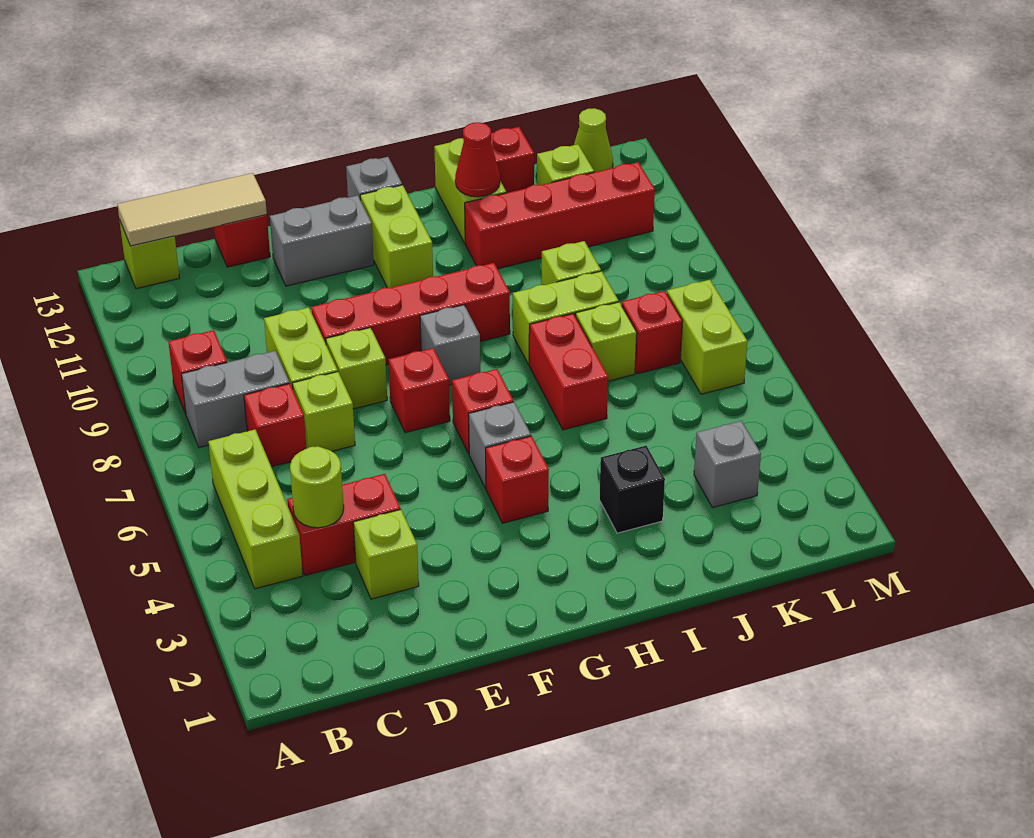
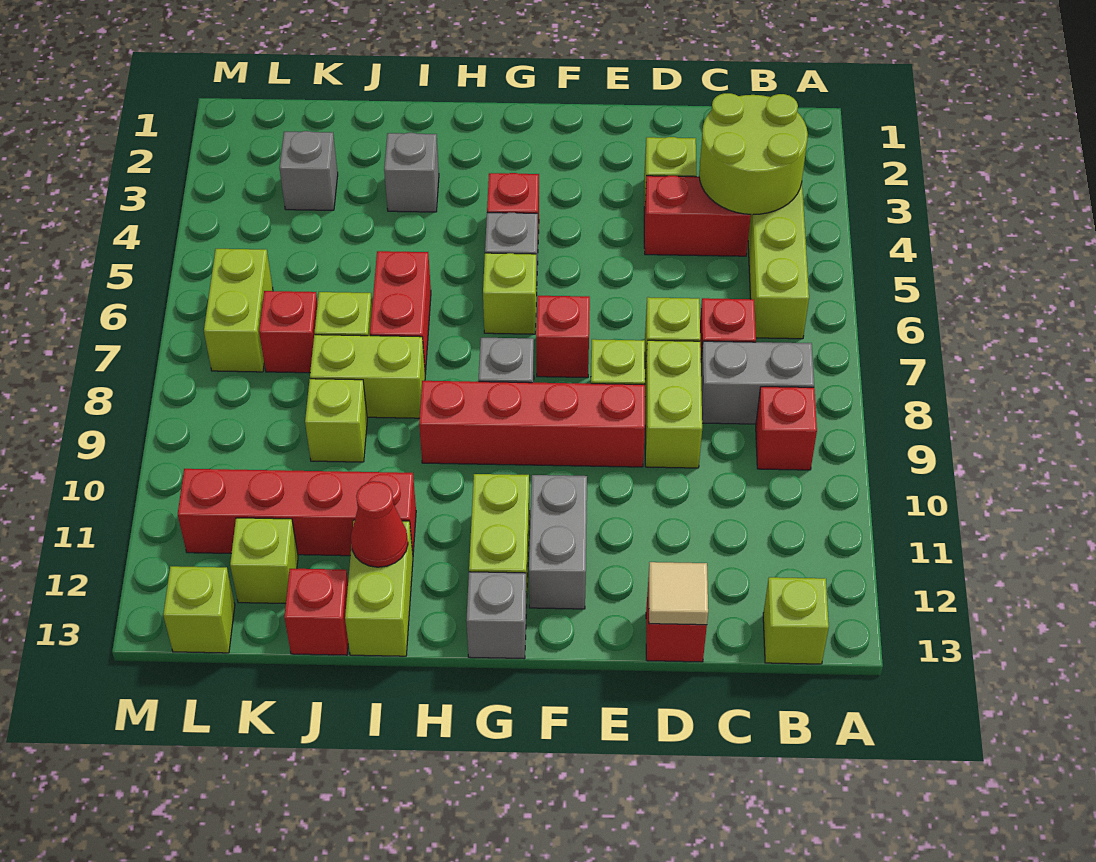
tan tile B13:D13 level 2 -> tan tile D13 level 2
lime round brick C4 level 2 -> lime round brick B3:C4 level 2
grey brick E12:F12 level 1 -> grey brick F11:F12 level 1
red brick G6 level 1 -> lime brick G6 level 1
black brick I3 level 1 -> grey brick I3 level 1
lime cone L13 level 1 -> lime brick L13 level 1

